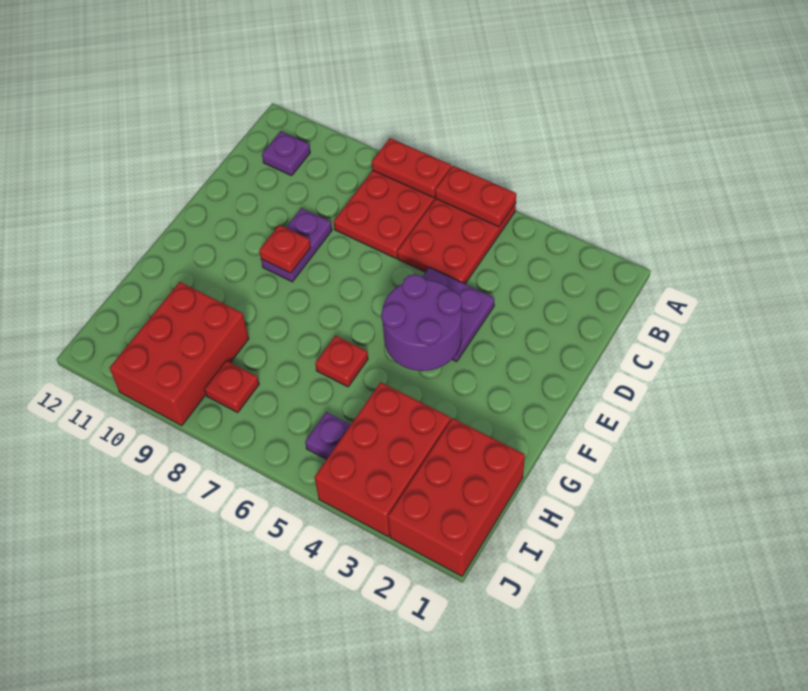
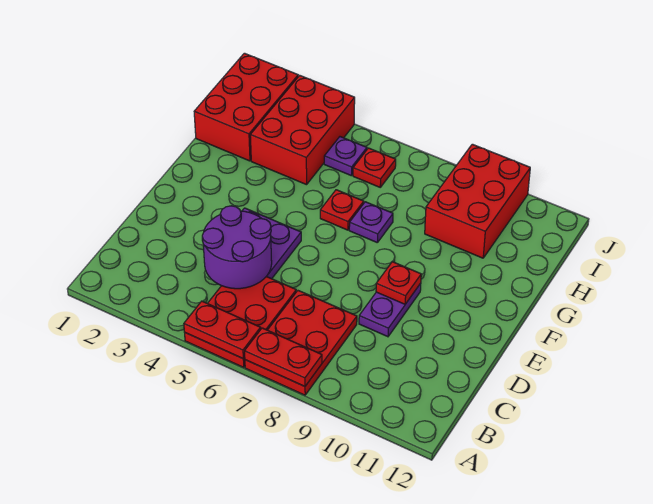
purple plate B11 level 1 -> purple plate G7 level 1
purple round brick E4:F5 level 2 -> purple round brick C4:D5 level 2
red plate I8 level 1 -> red plate I6 level 1

